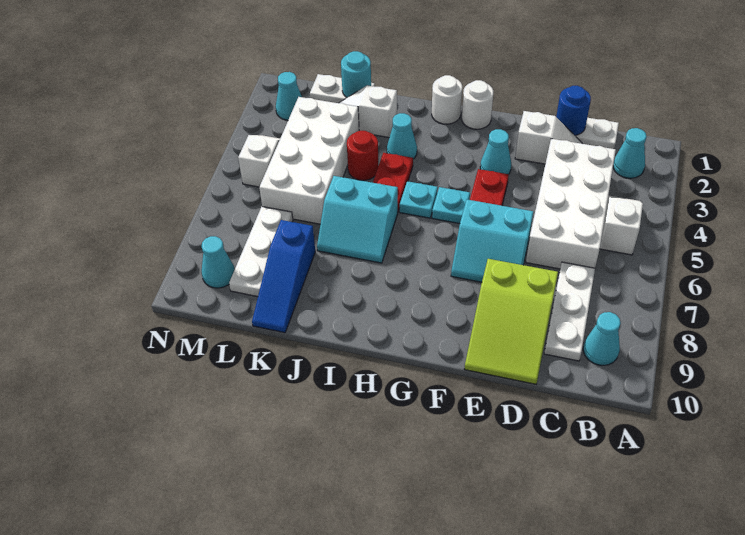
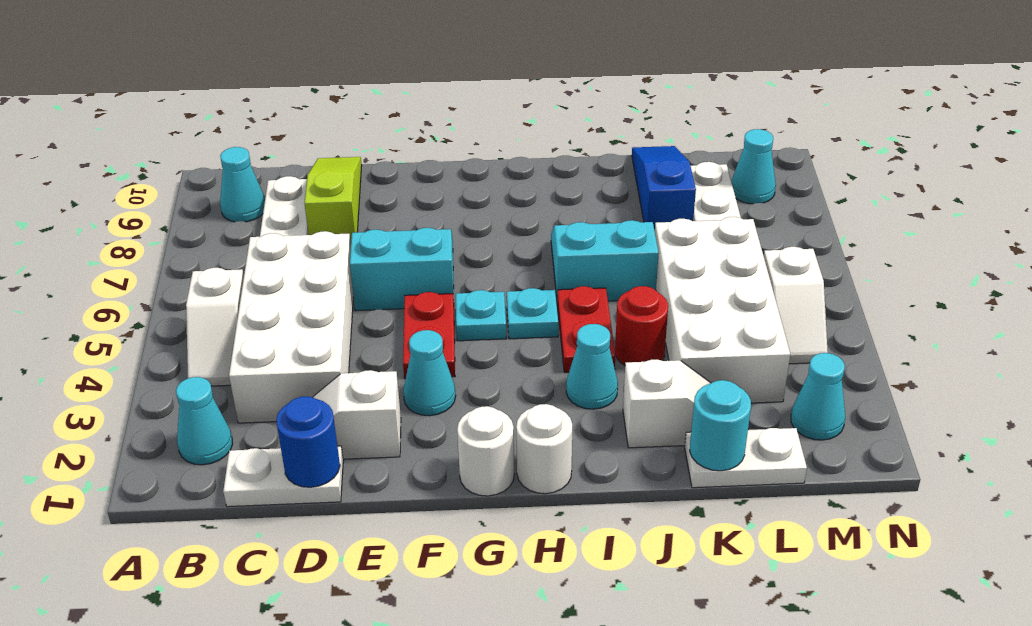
lime slope D8:E10 level 1 top 8 -> lime slope D8:D10 level 1 top 8

